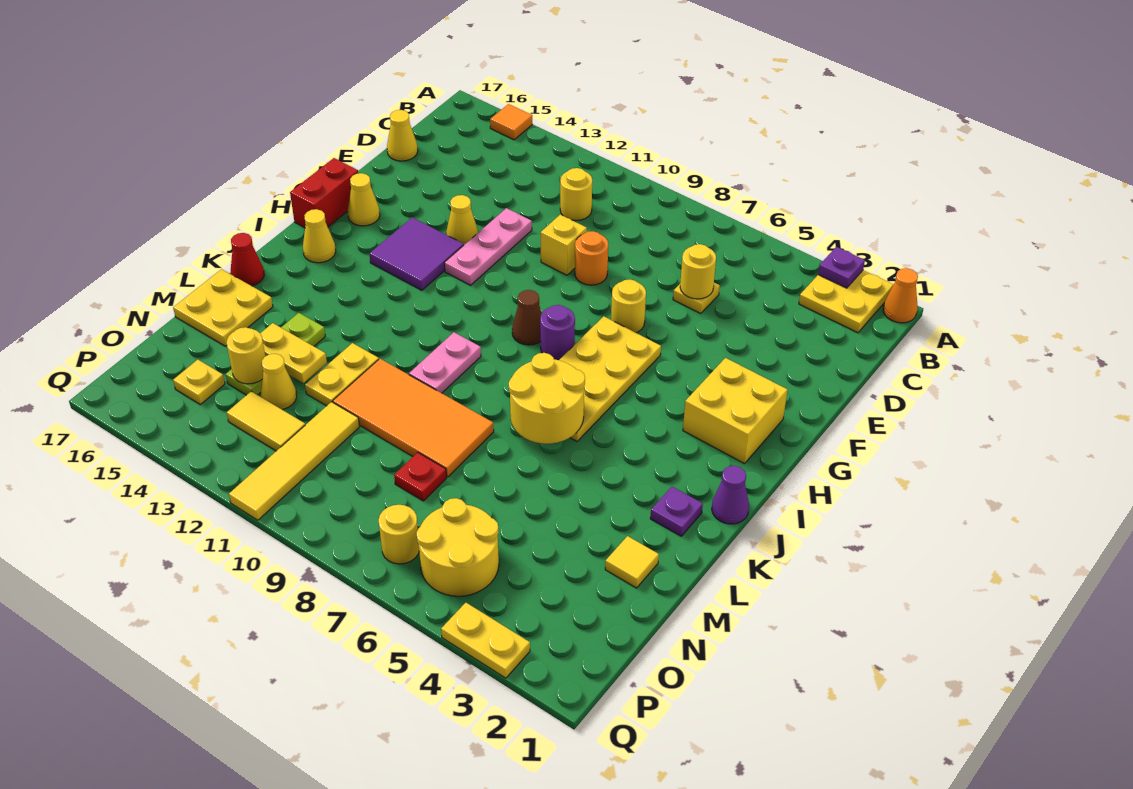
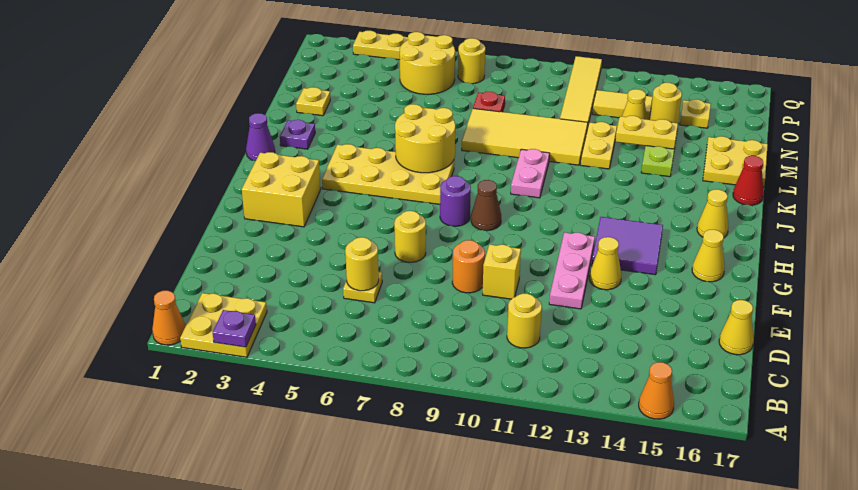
orange tile A15 level 1 -> orange cone A15 level 1
yellow plate G6:J7 level 1 -> yellow plate I4:J7 level 1
red brick G17:H17 level 1 -> none
orange tile L8:M11 level 1 -> yellow tile L8:M11 level 1
yellow tile M2 level 1 -> yellow plate M2 level 1

